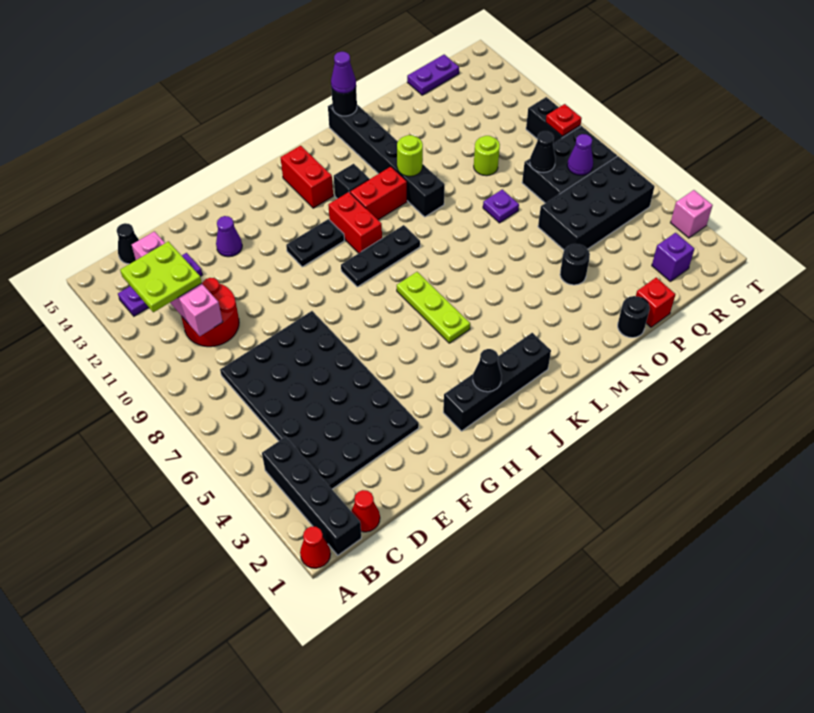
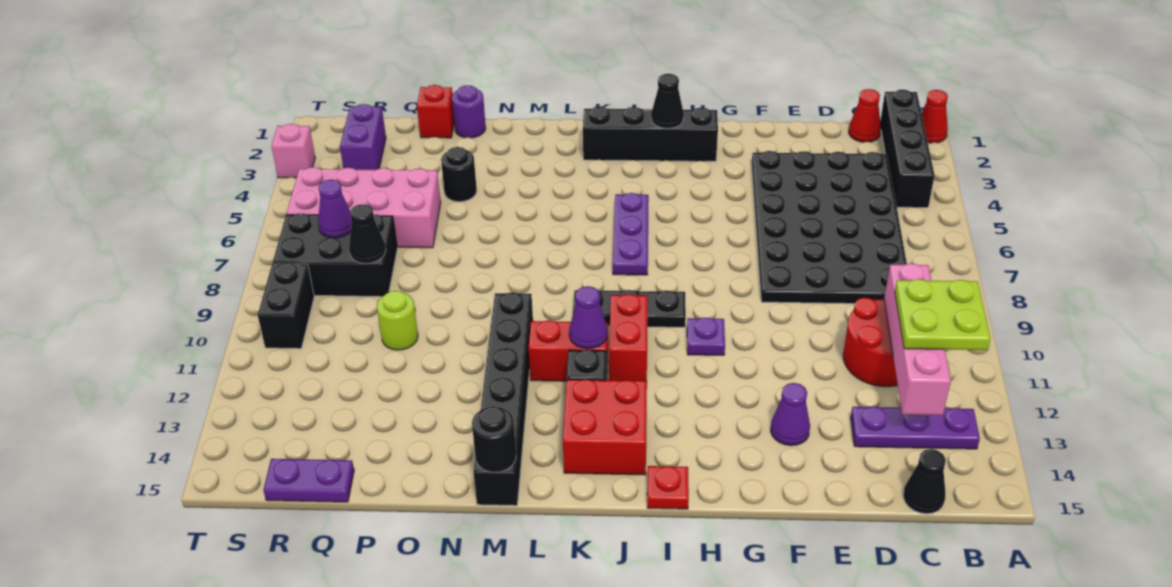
black plate H11:I11 level 1 -> none
lime plate J5:J7 level 1 -> purple plate J5:J7 level 1
red brick J13:J14 level 1 -> red brick J13:K14 level 1
lime round brick M11 level 2 -> none
purple cone M15 level 3 -> purple cone K11 level 2
black round brick O1 level 1 -> purple round brick O1 level 1
purple plate O8 level 1 -> purple plate H10 level 1
black brick P5:S6 level 1 -> pink brick P5:S6 level 1
purple brick R2 level 1 -> purple brick R2:R3 level 1
red plate S9 level 2 -> red plate I15 level 1

